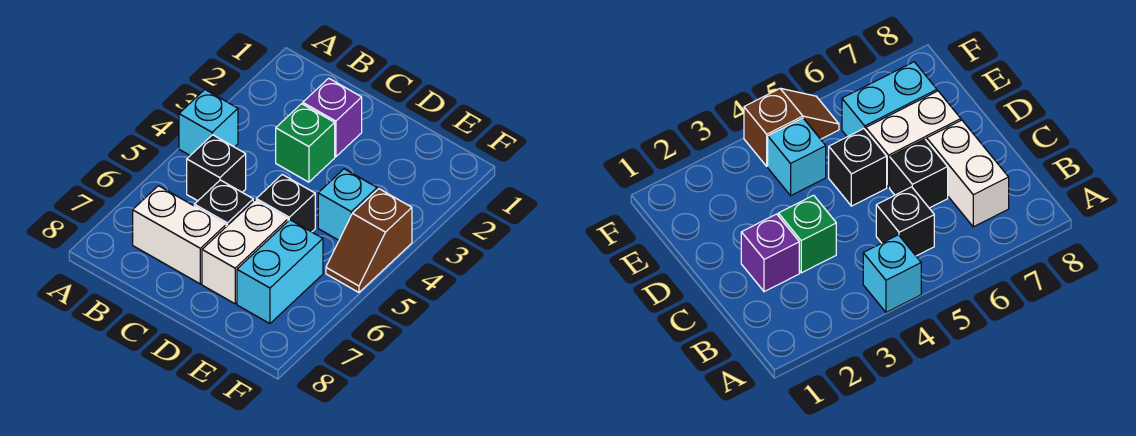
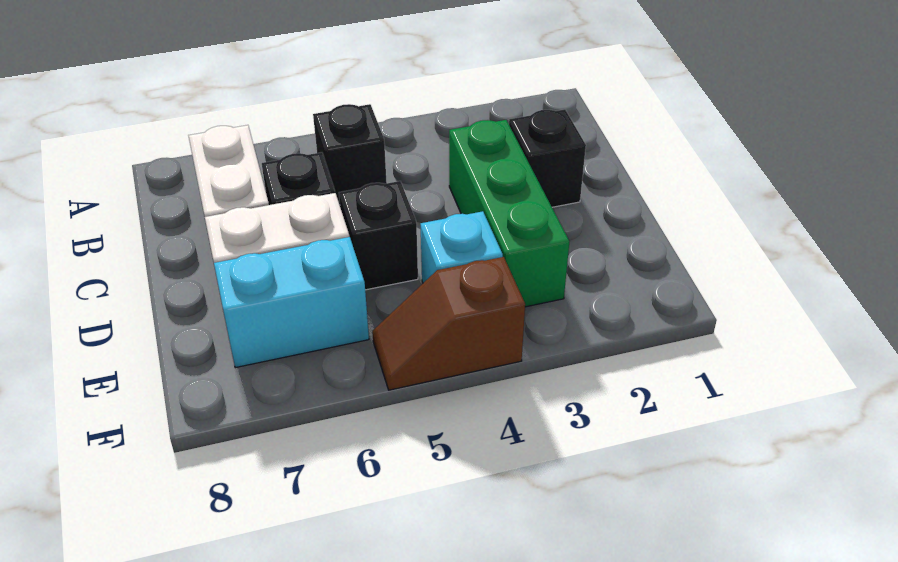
cyan brick A4 level 1 -> none
purple brick C2 level 1 -> black brick C2 level 1
green brick C3 level 1 -> green brick C3:E3 level 1

